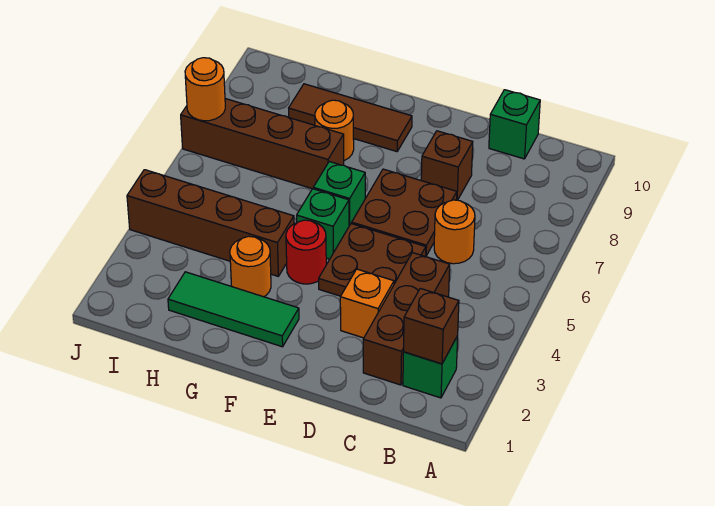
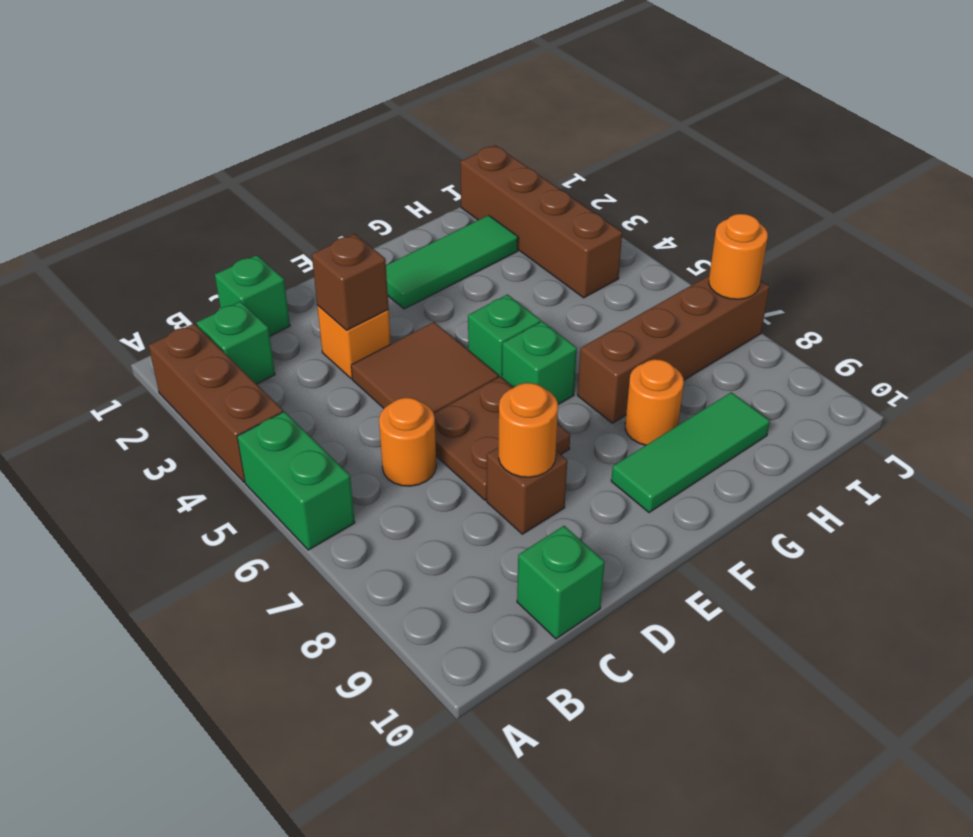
none -> green brick A5:A6 level 1
brown brick B2 level 2 -> brown brick D3 level 2
none -> green brick C1 level 1
brown brick C2:C4 level 1 -> brown brick A2:A4 level 1
brown plate D4:E5 level 1 -> brown tile D4:E5 level 1
red round brick F4 level 1 -> none
brown tile F9:H9 level 1 -> green tile F9:H9 level 1
orange round brick G3 level 1 -> orange round brick D8 level 2
brown brick G4:J4 level 1 -> brown brick I1:I4 level 1

